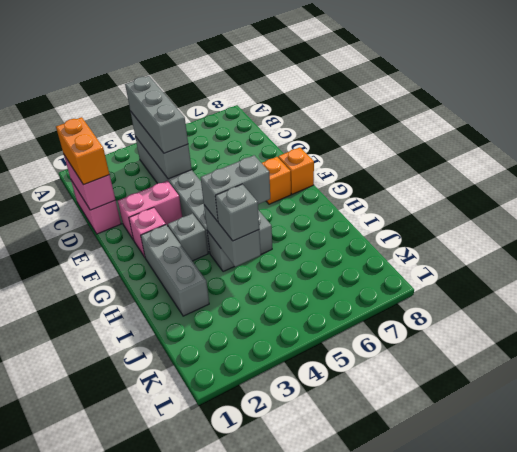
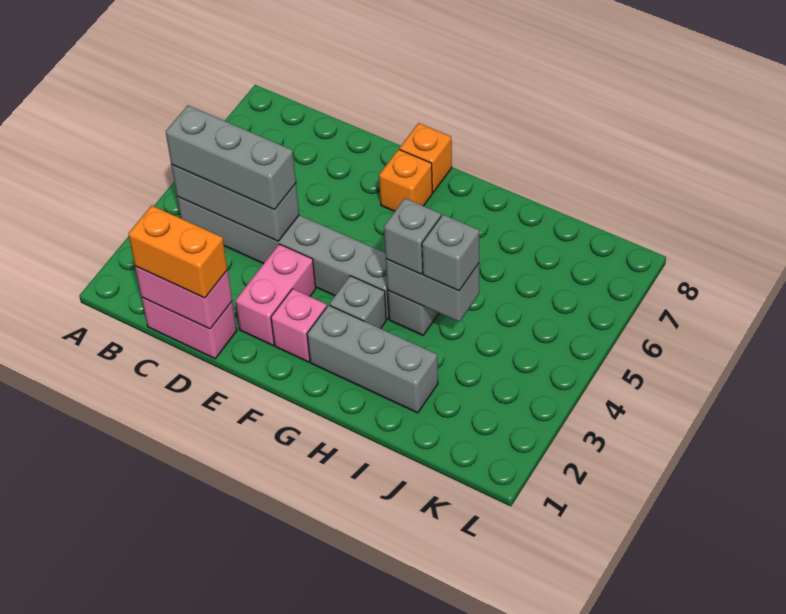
grey brick H4:H5 level 3 -> grey brick H4 level 3

